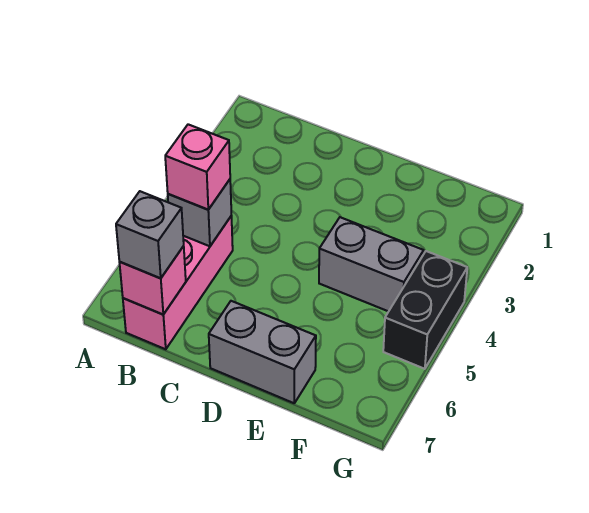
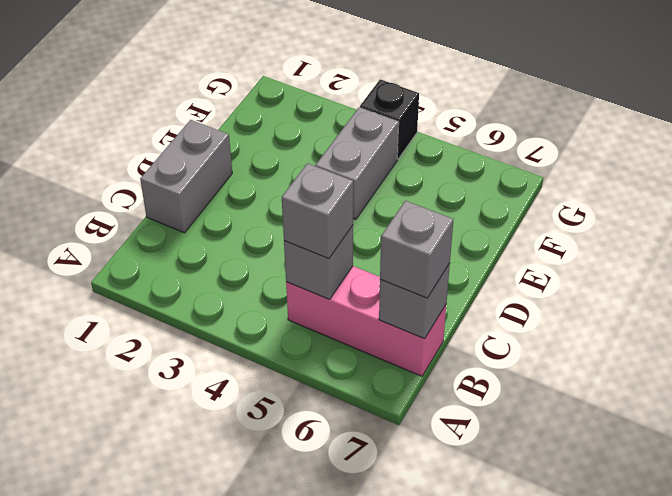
pink brick B5 level 3 -> grey brick B5 level 3
pink brick B7 level 2 -> grey brick B7 level 2
grey brick D7:E7 level 1 -> grey brick C1:D1 level 1
black brick G4:G5 level 1 -> black brick G4 level 1

